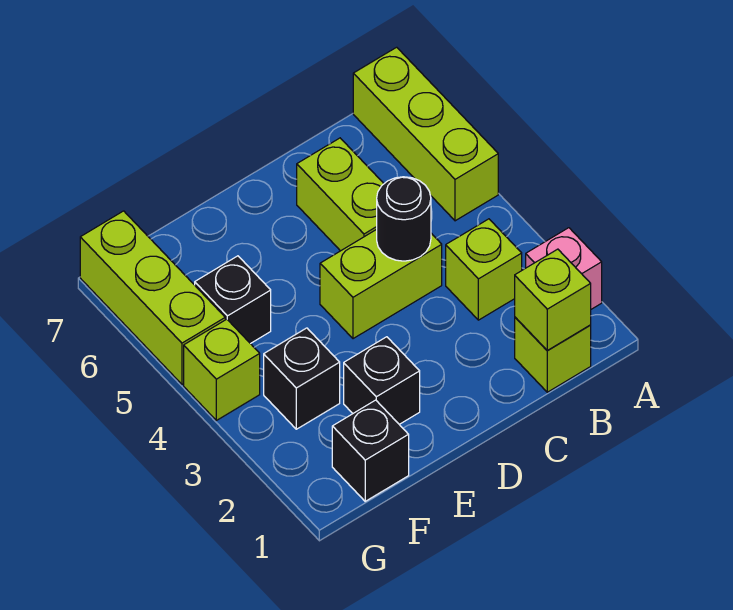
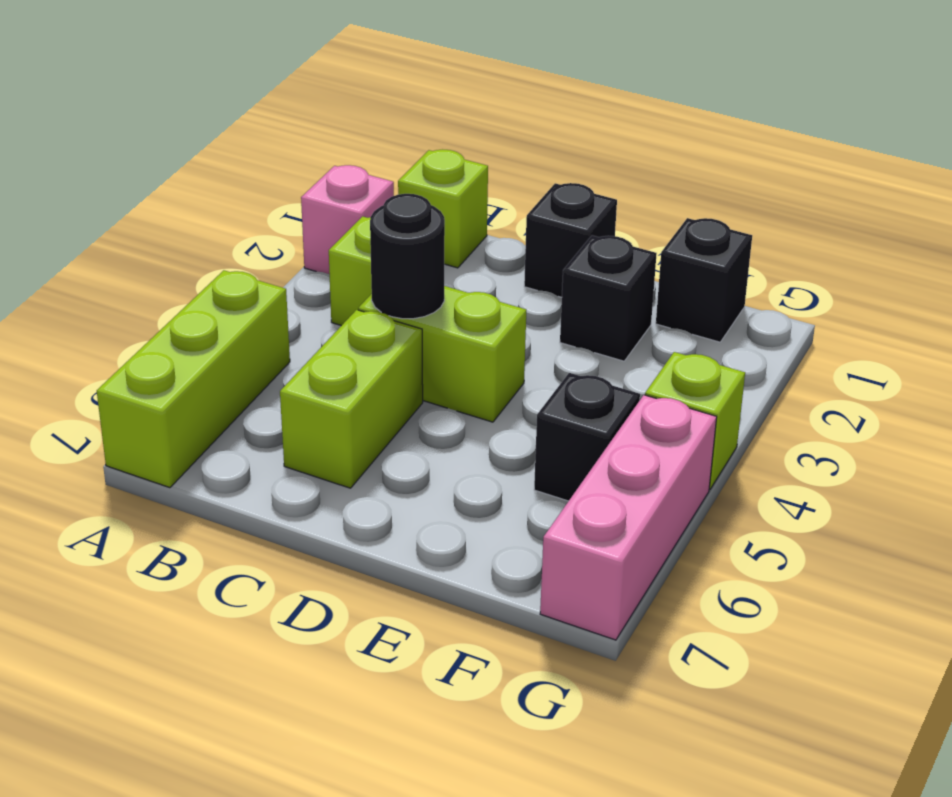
lime brick B1 level 2 -> none
black brick F3 level 1 -> black brick D1 level 1
lime brick G5:G7 level 1 -> pink brick G5:G7 level 1

